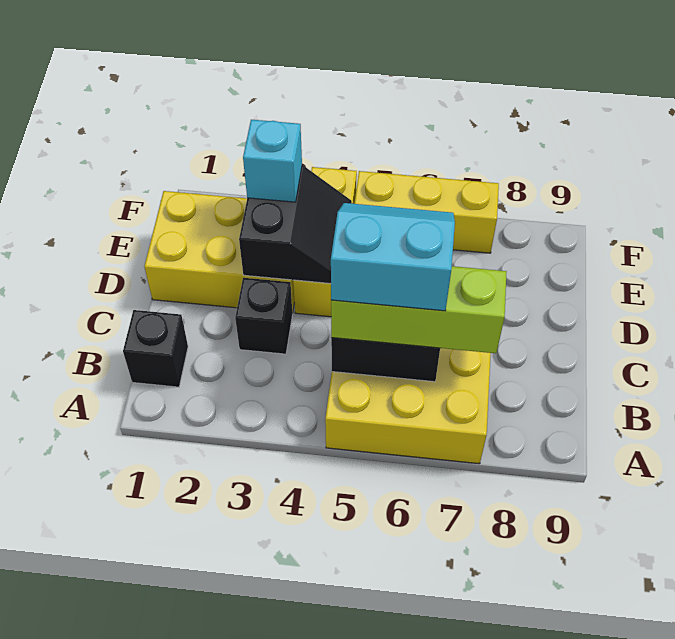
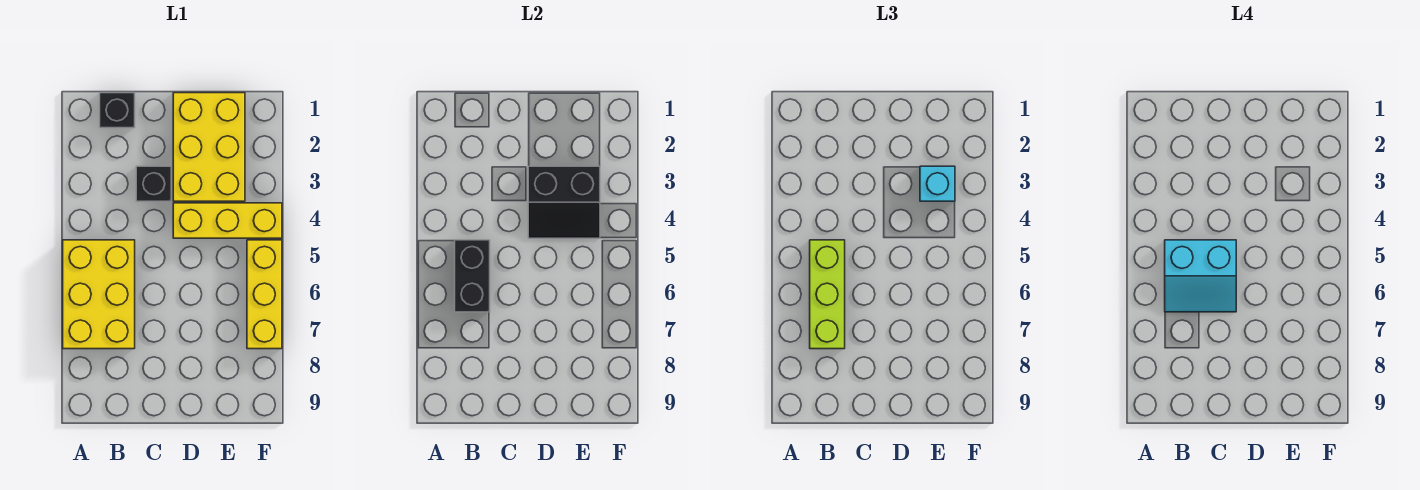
cyan slope B5:C6 level 4 top B -> cyan slope B5:C6 level 4 top 5

